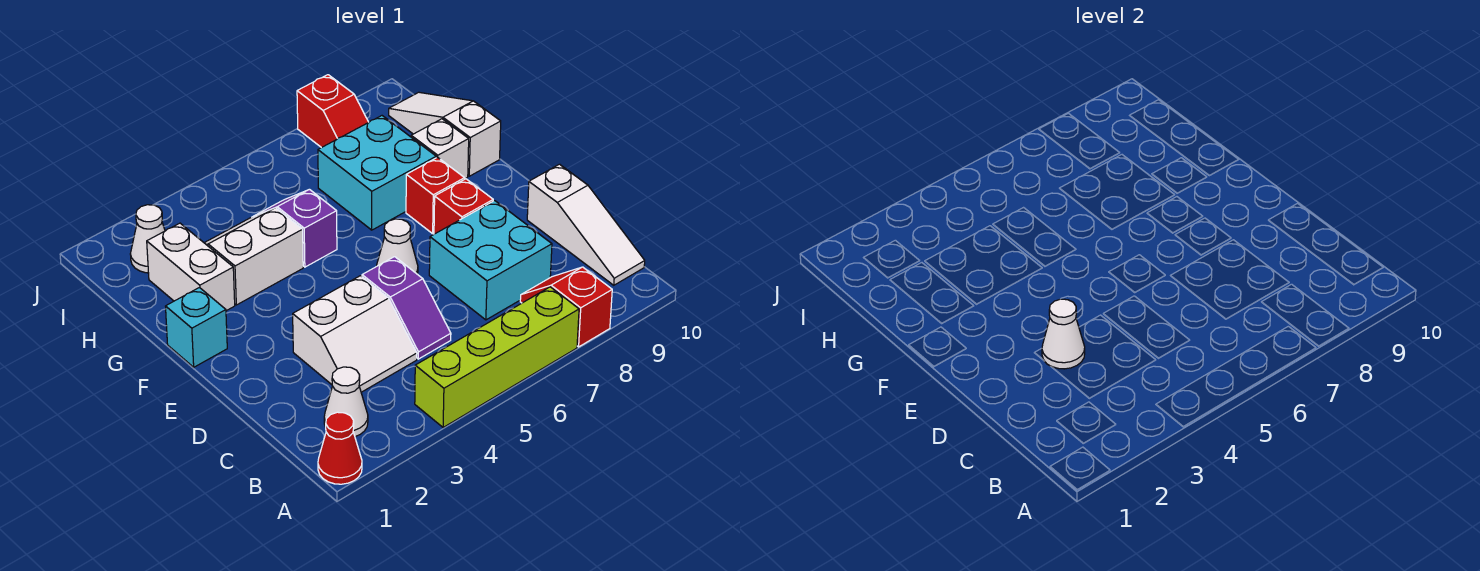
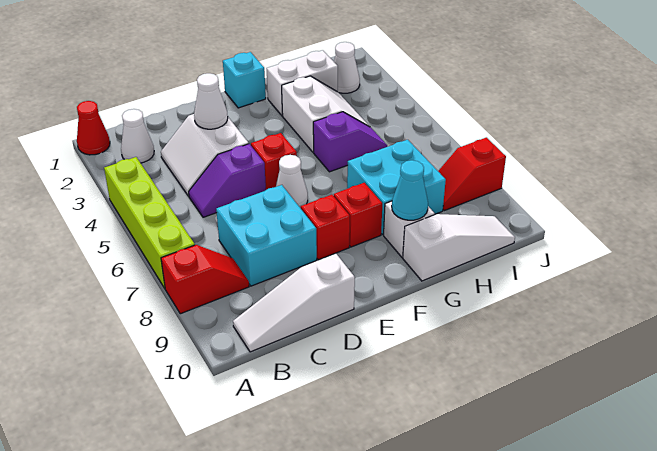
none -> red brick E5 level 1
none -> cyan cone G9 level 2

